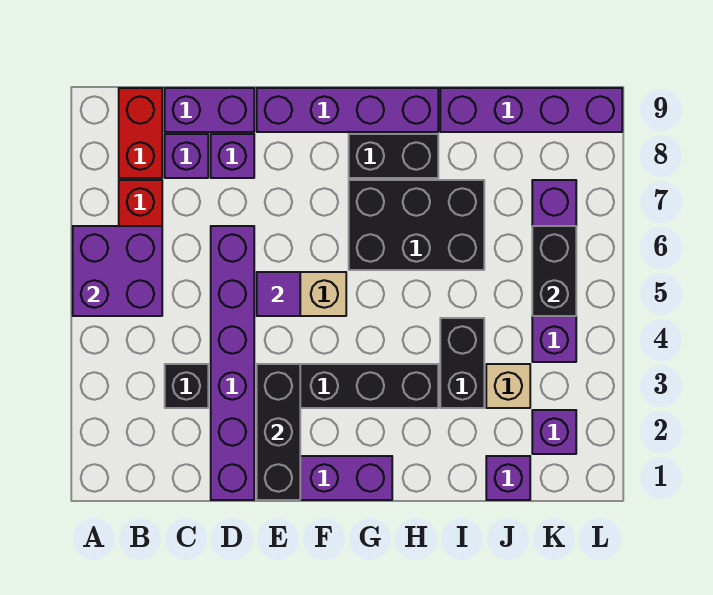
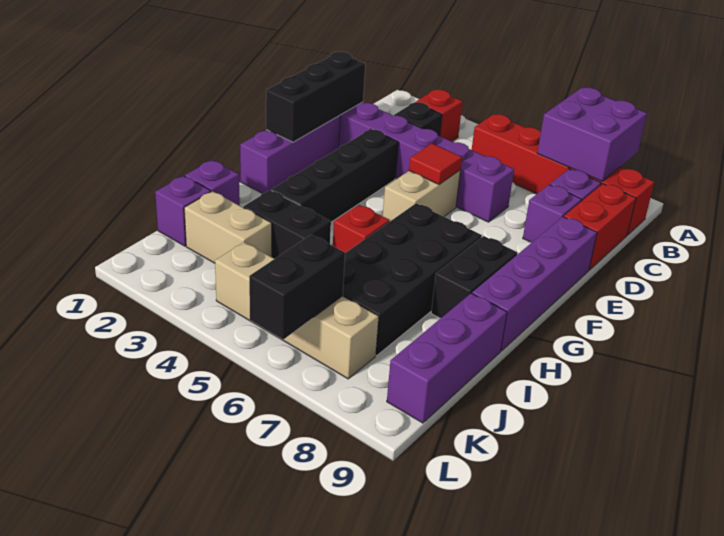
purple brick A5:B6 level 2 -> purple brick A7:B8 level 2
none -> red brick B3 level 1
purple brick C9:D9 level 1 -> red brick C9:D9 level 1
black brick E1:E3 level 2 -> black brick D1:F1 level 2
purple tile E5 level 2 -> red tile E5 level 2
black brick G6:I7 level 1 -> black brick G6:J7 level 1
none -> red brick H5 level 1
purple brick I9:L9 level 1 -> purple brick I9:K9 level 1
tan brick J3 level 1 -> tan brick J2:J3 level 1
purple brick K2 level 1 -> purple brick I1 level 1
purple brick K4:K7 level 1 -> tan brick K4:K7 level 1
black brick K5:K6 level 2 -> black brick K6:L6 level 2

